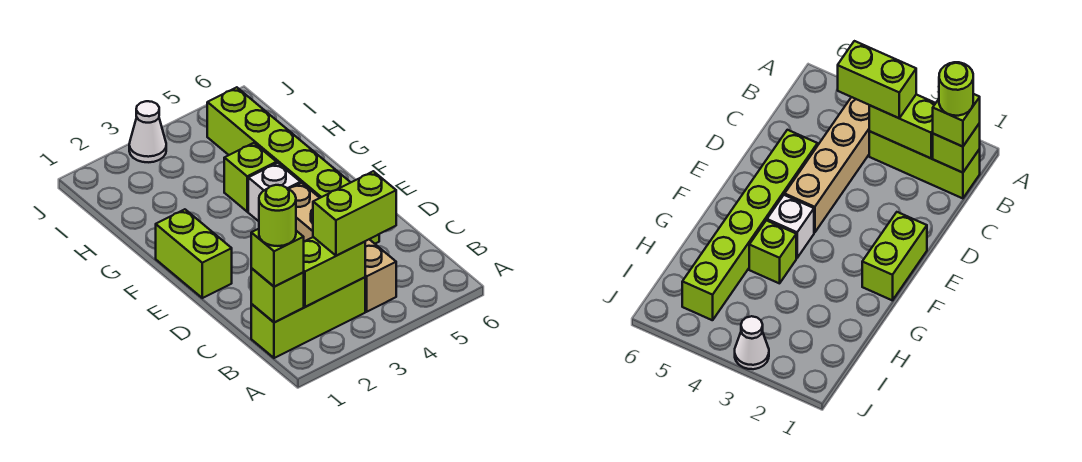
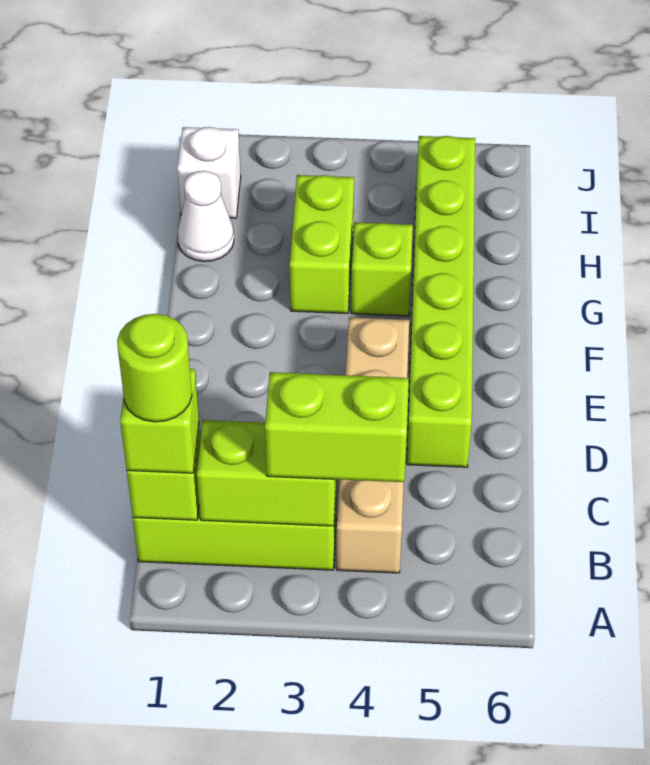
lime brick E1:F1 level 1 -> lime brick G3:H3 level 1
white brick F4 level 1 -> white brick I1 level 1
white cone J3 level 1 -> white cone H1 level 1

